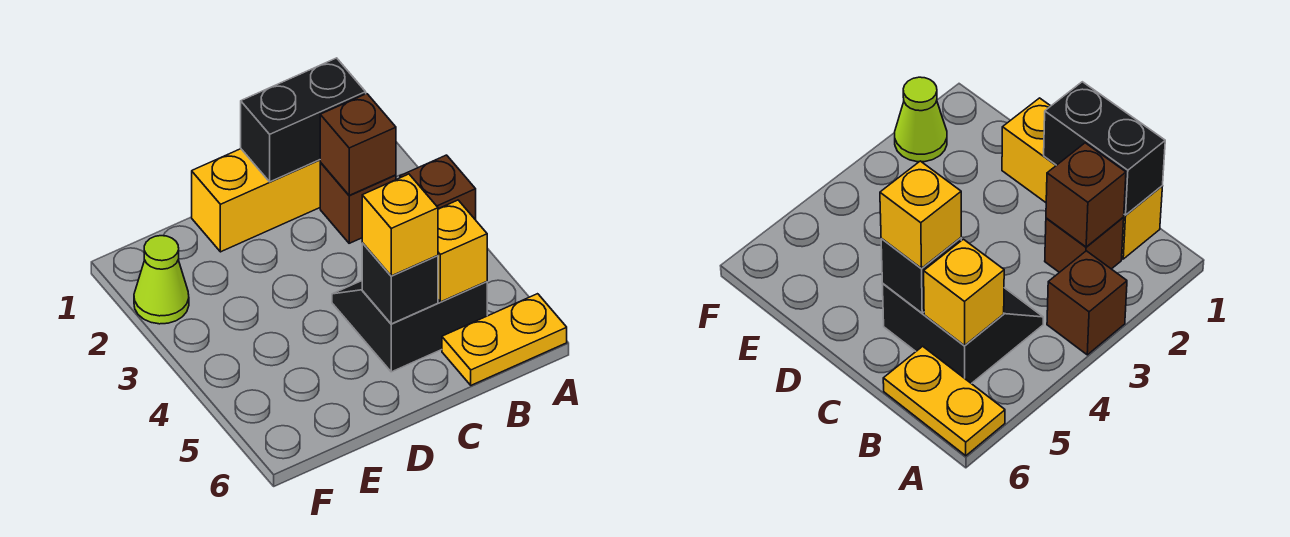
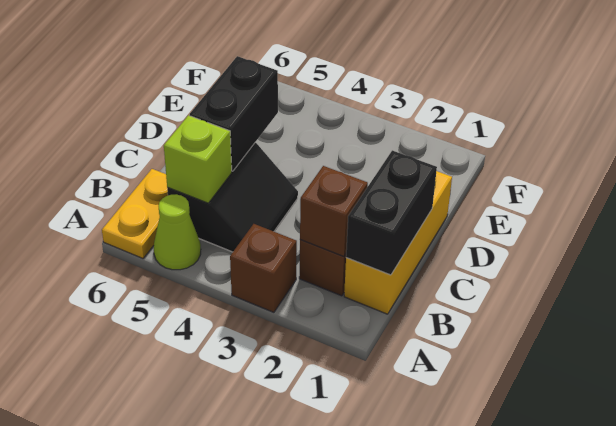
yellow brick B5 level 2 -> lime brick B5 level 2
black brick C5 level 2 -> black brick C5:D5 level 2
yellow brick C5 level 3 -> none
lime cone F2 level 1 -> lime cone A5 level 1

